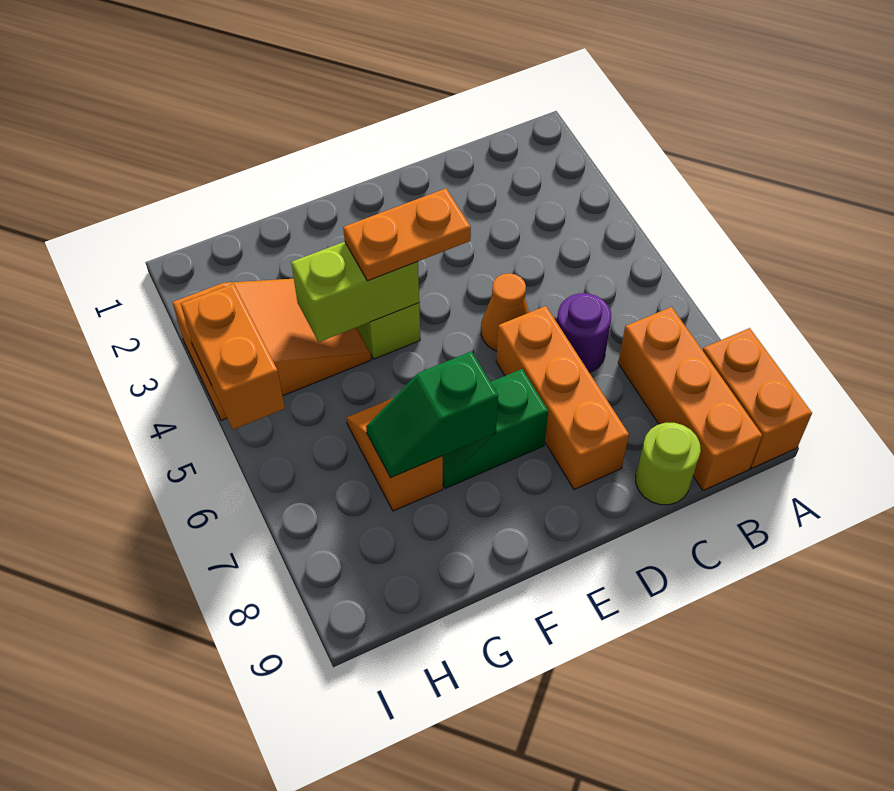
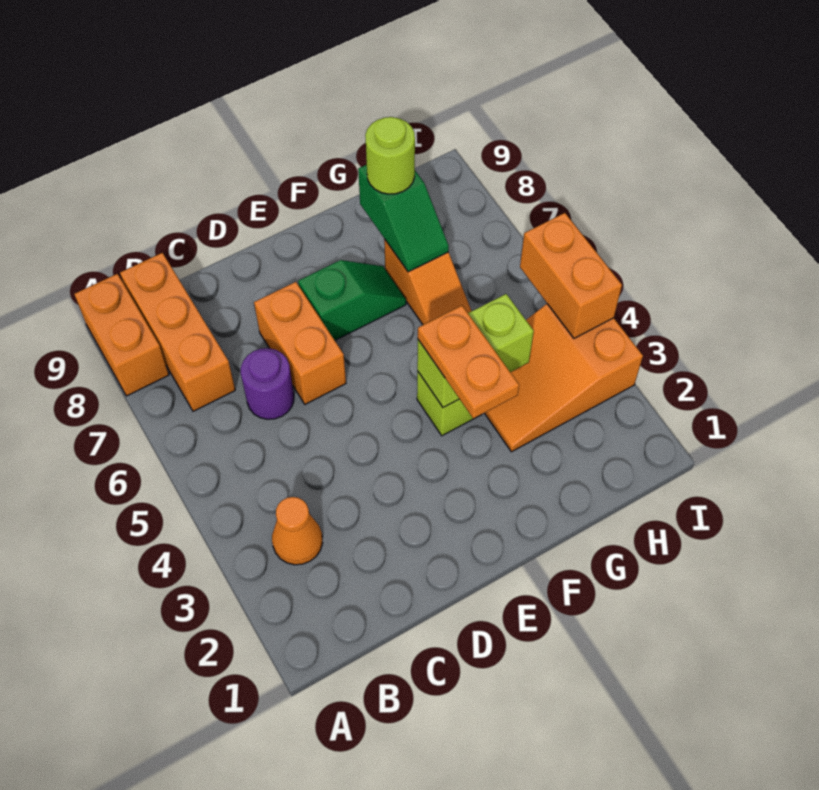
lime round brick C9 level 1 -> lime round brick G8 level 3
orange cone D5 level 1 -> orange cone B3 level 1
orange brick D6:D8 level 1 -> orange brick D6:D7 level 1
orange plate E4:F4 level 3 -> orange plate F3:F4 level 3
green slope F7:G7 level 2 top F -> green slope G7:G8 level 2 top 8

